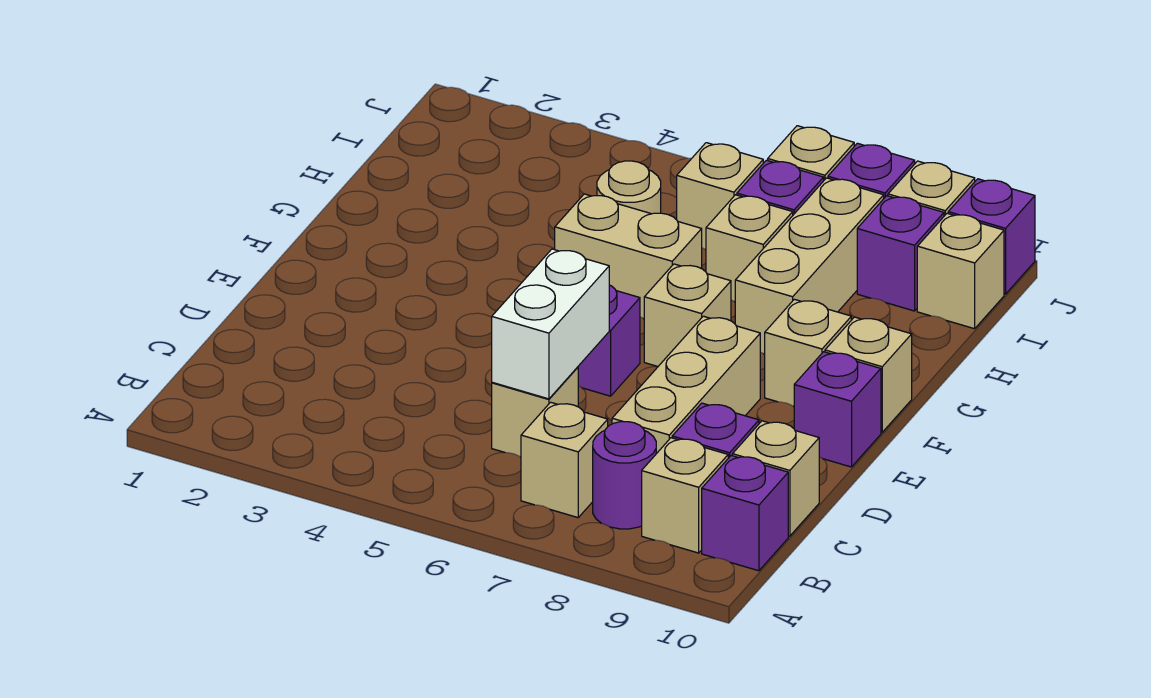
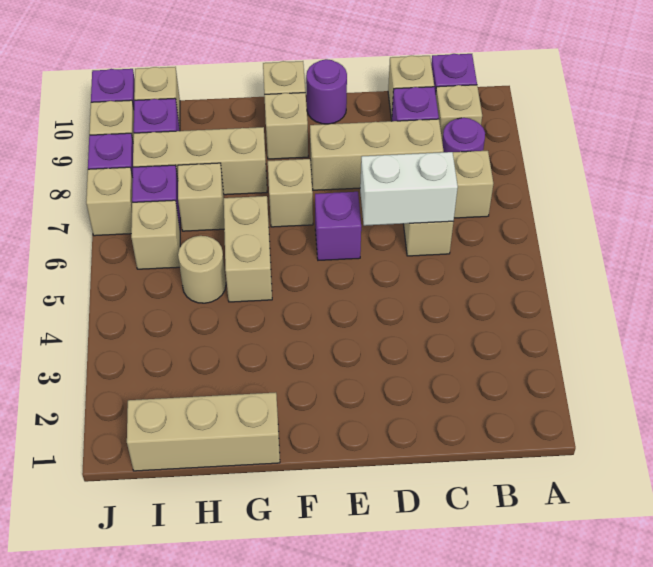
purple brick E10 level 1 -> purple round brick E10 level 1
none -> tan brick G1:I1 level 1

